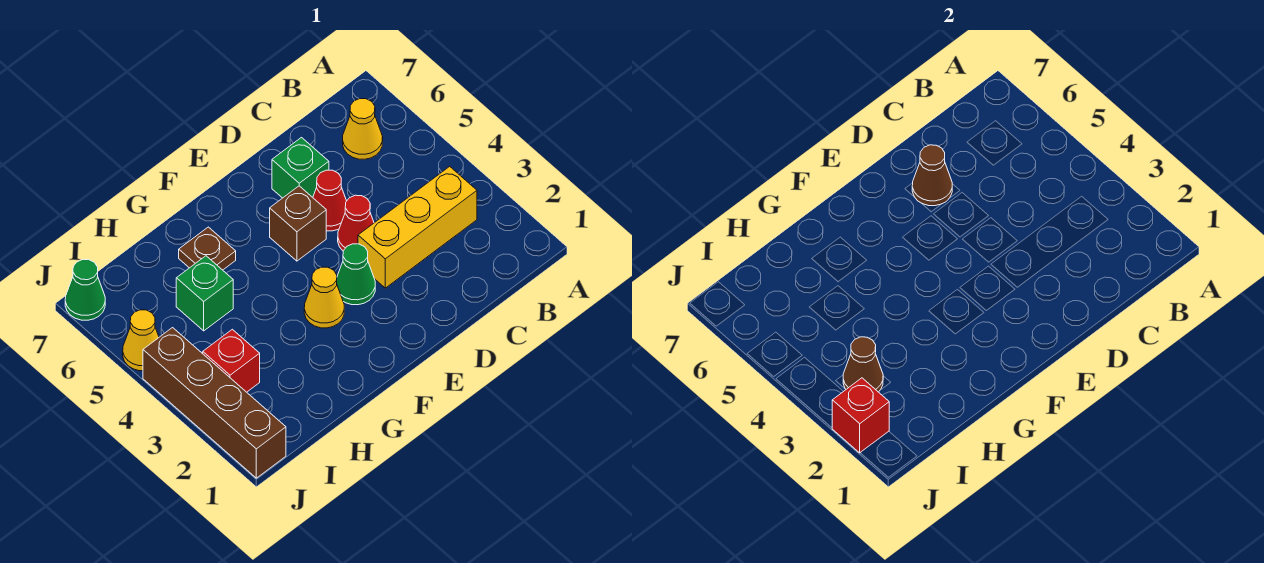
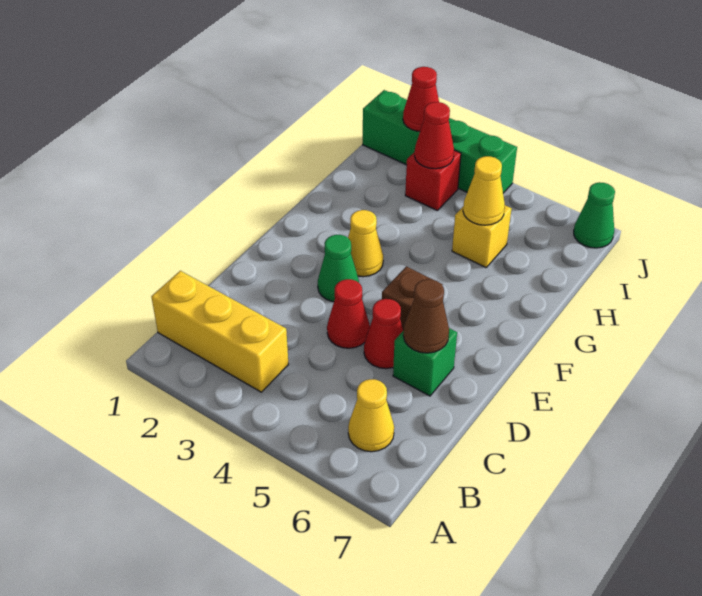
yellow brick B3:D3 level 1 -> yellow brick B1:B3 level 1
brown plate G6 level 1 -> none
green brick H5 level 1 -> yellow brick H5 level 1
brown cone I3 level 2 -> red cone I3 level 2
brown brick J1:J4 level 1 -> green brick J1:J4 level 1
red brick J2 level 2 -> red cone J2 level 2
yellow cone J5 level 1 -> yellow cone H5 level 2

